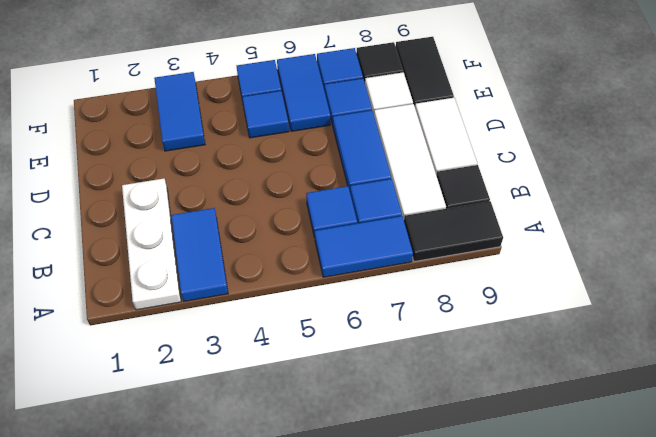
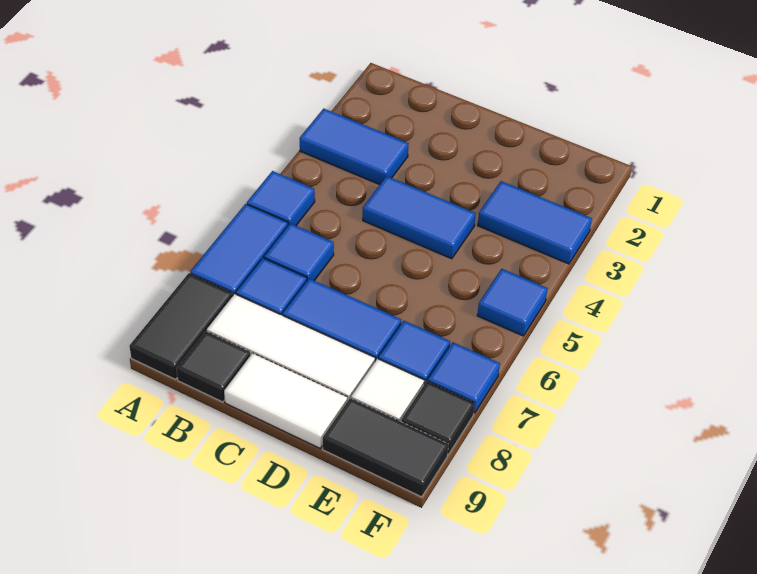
white plate A2:C2 level 1 -> none
blue tile E5 level 1 -> blue tile A5 level 1
blue tile E6:F6 level 1 -> blue tile C4:D4 level 1

